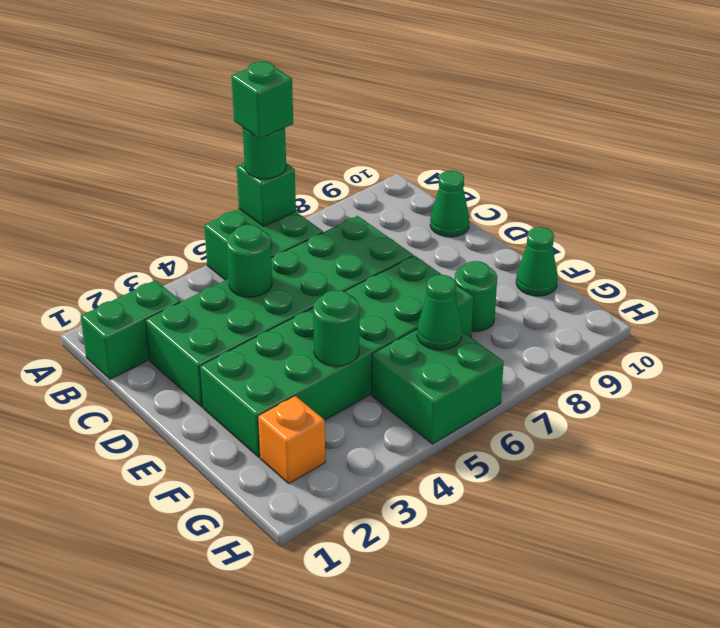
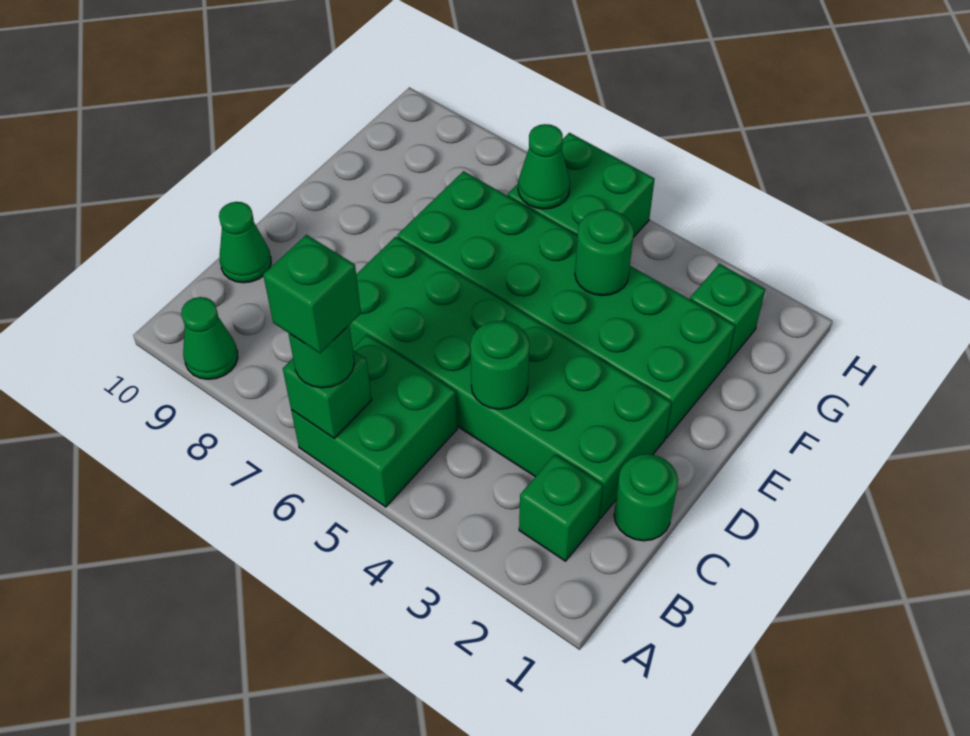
green brick B1:B2 level 1 -> green brick B2 level 1
green round brick F8 level 1 -> green round brick C1 level 1
green cone F10 level 1 -> green cone A9 level 1
orange brick G2 level 1 -> green brick G2 level 1

